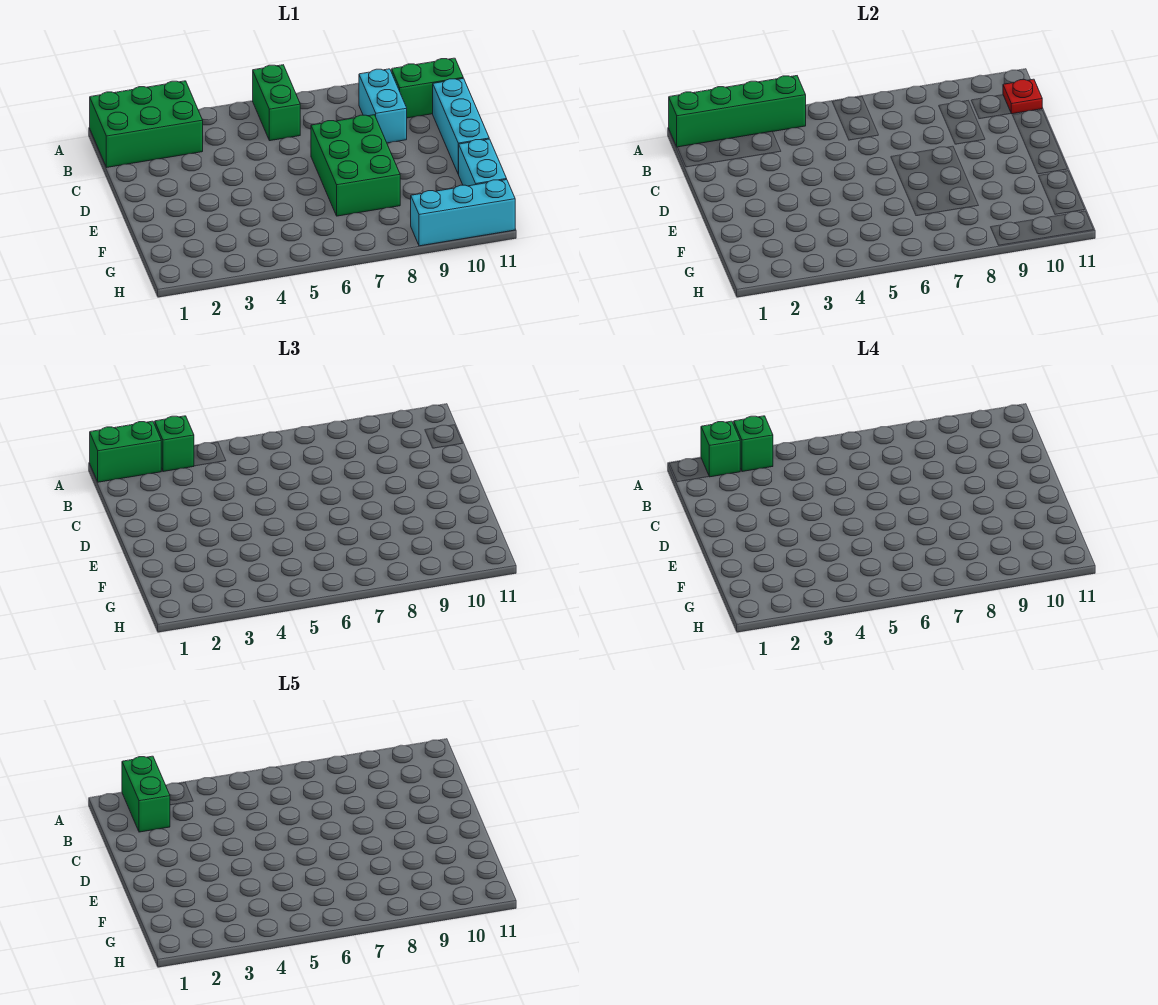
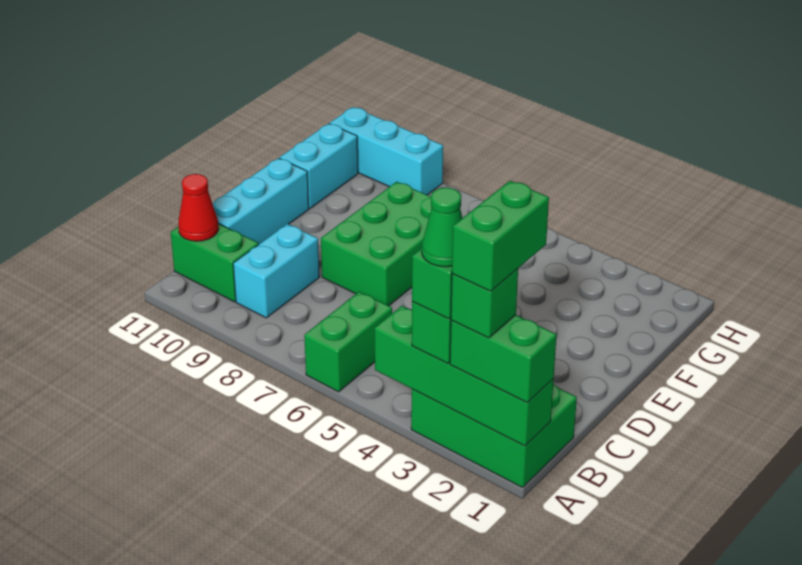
none -> green cone A3 level 5
red plate B11 level 2 -> red cone B11 level 2

